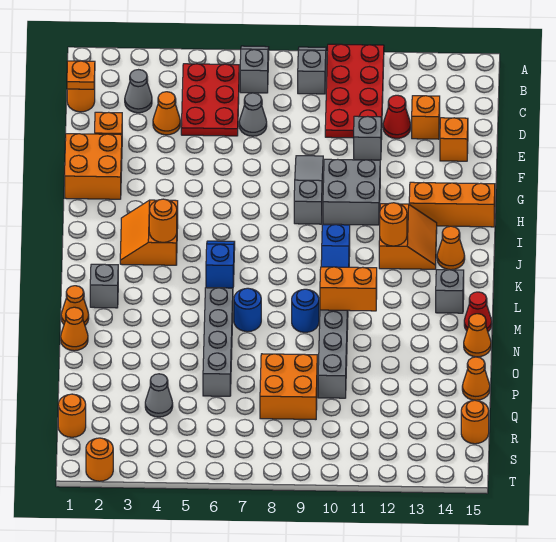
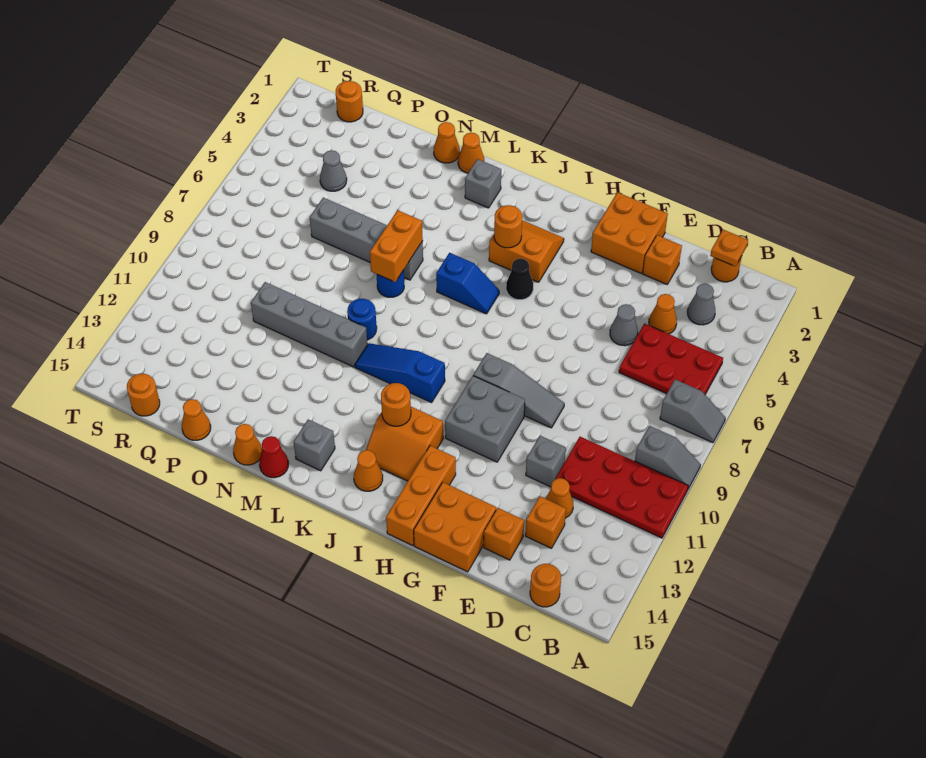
grey cone D7 level 1 -> grey cone E5 level 1
red cone D12 level 1 -> orange cone D12 level 1
none -> black cone I5 level 1
orange brick M10:M11 level 2 -> orange brick M6:M7 level 2
orange brick P8:Q9 level 1 -> orange brick F14:G15 level 1
orange round brick T2 level 1 -> orange round brick C15 level 1

